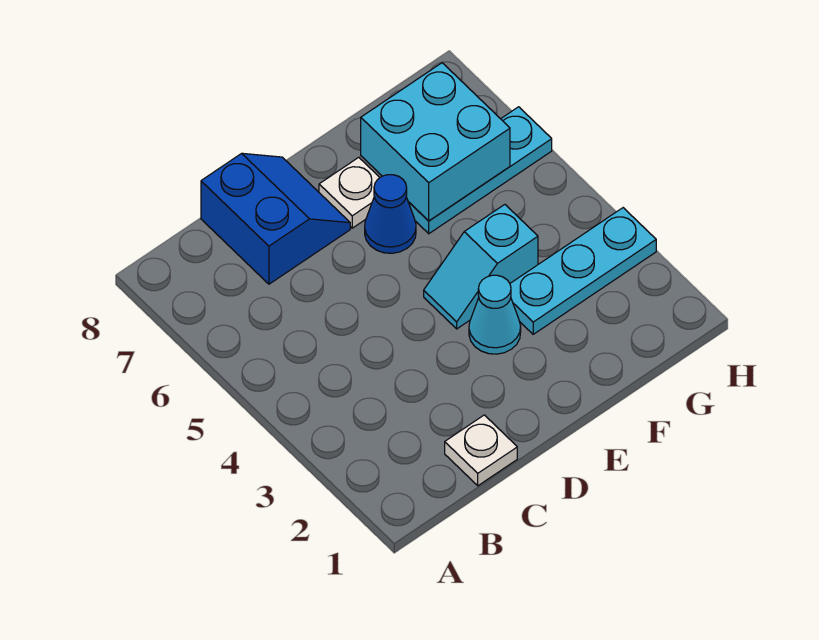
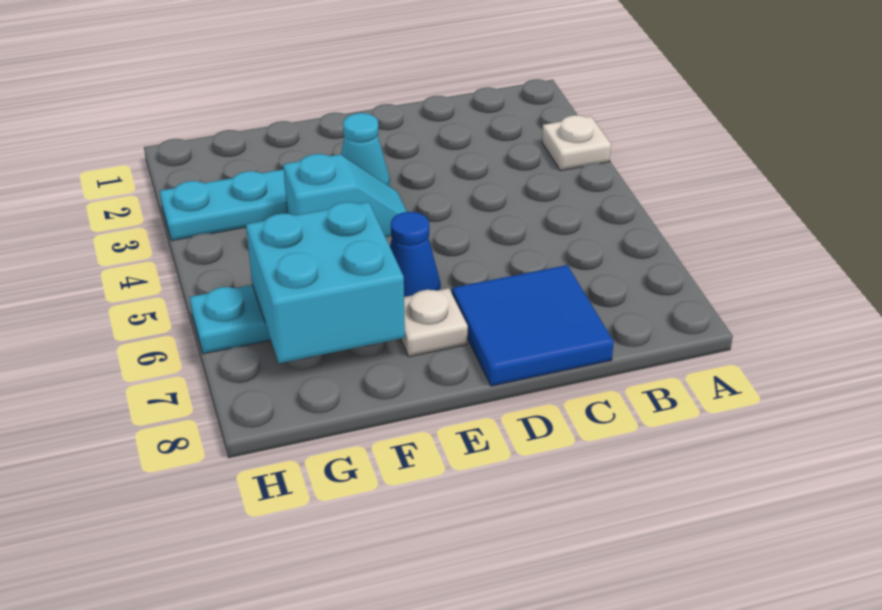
white plate C1 level 1 -> white plate A3 level 1
blue slope C7:D8 level 1 top C -> blue tile C7:D8 level 1

